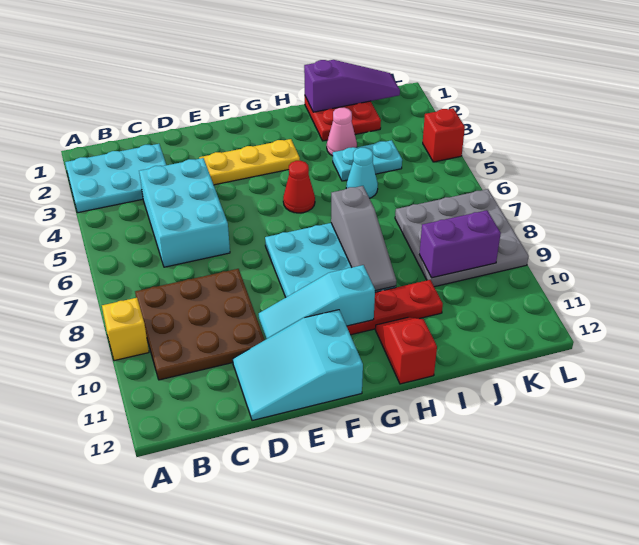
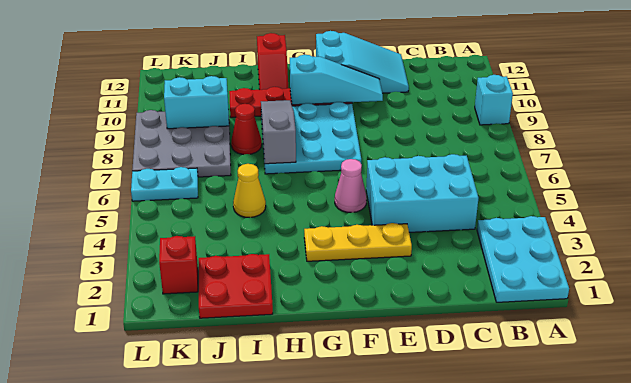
cyan plate A2:C3 level 1 -> cyan plate A1:B3 level 1
yellow brick A9 level 1 -> cyan brick A9 level 1
brown plate B8:D10 level 1 -> none
cyan brick C4:D6 level 1 -> cyan brick C4:E5 level 1
red cone G5 level 1 -> red cone I8 level 1
purple slope I1:K1 level 2 top I -> none
pink cone I3 level 1 -> pink cone F5 level 1
cyan plate I4:J4 level 1 -> cyan plate K6:L6 level 1
cyan cone I5 level 1 -> yellow cone I5 level 1
purple brick J9:K9 level 2 -> cyan brick J9:K9 level 2
red brick L4 level 1 -> red brick K2 level 1

